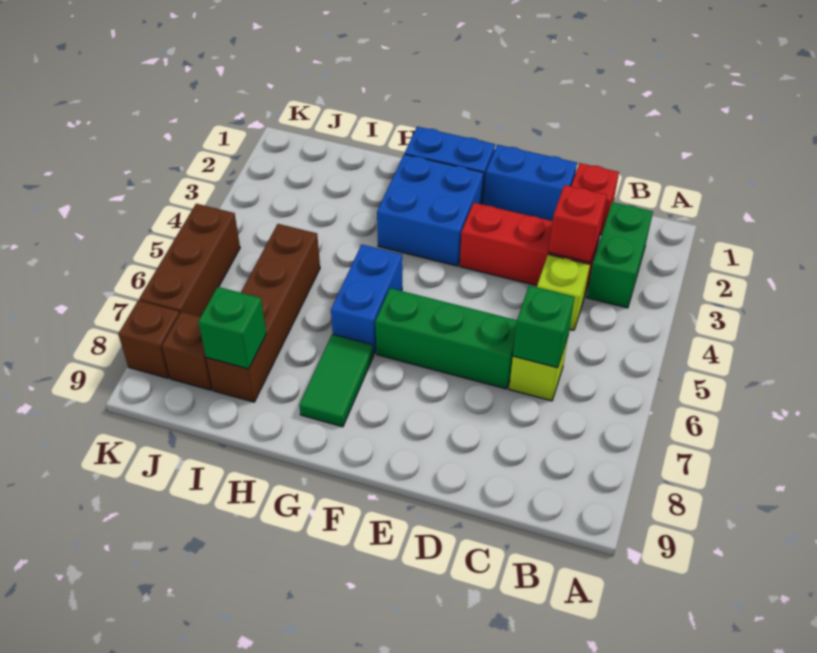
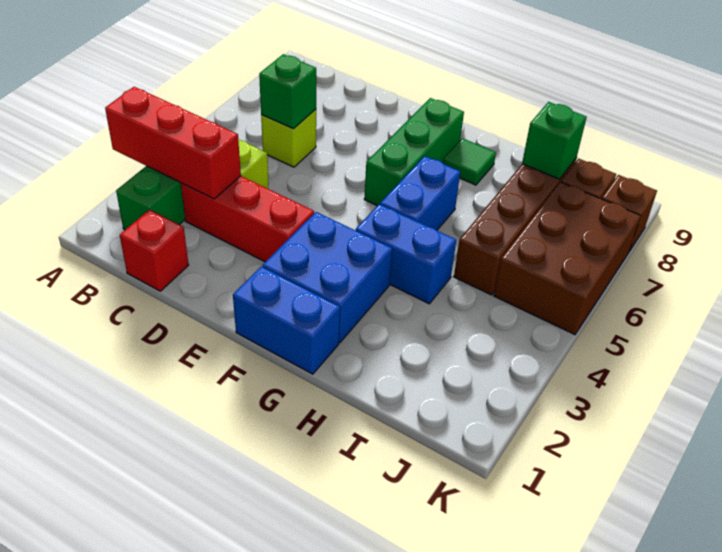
red brick C3 level 2 -> red brick A3:C3 level 2
blue brick D1:E1 level 1 -> blue brick G4:H4 level 1
green brick D6:F6 level 1 -> green brick F6:F8 level 1
green tile G7:G8 level 1 -> green tile G8 level 1
brown brick K5:K7 level 1 -> brown brick J5:K7 level 1

